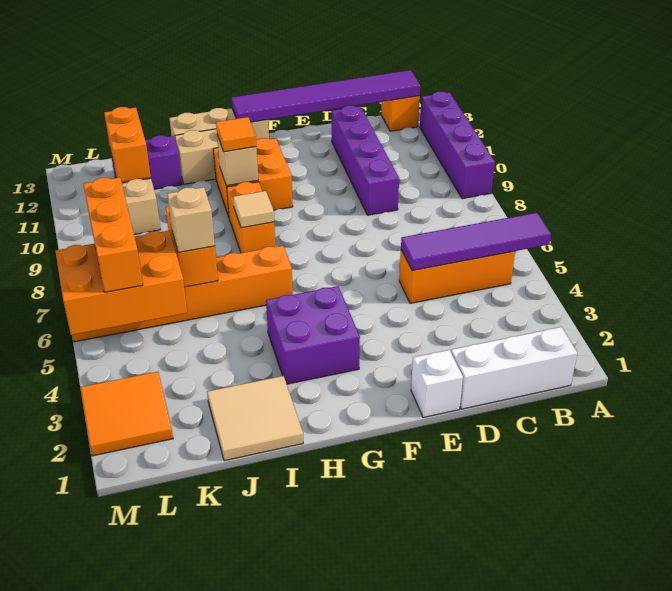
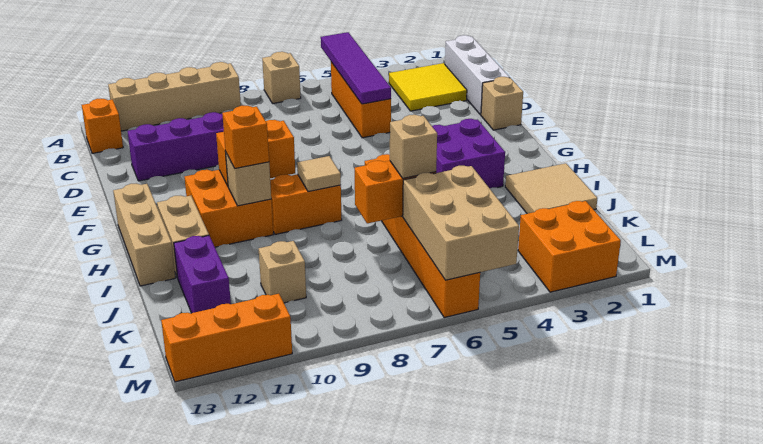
none -> tan brick A7 level 1
purple brick A9:A12 level 1 -> tan brick A9:A12 level 1
none -> yellow tile B2:C3 level 1
purple tile B13:G13 level 2 -> none
white brick E1 level 1 -> tan brick E1 level 1
orange tile H10 level 3 -> orange brick H10 level 3
orange brick K5:M6 level 2 -> tan brick K5:M6 level 2
orange brick K11:K12 level 2 -> orange brick G9:G10 level 2
orange tile L2:M3 level 1 -> orange brick L2:M3 level 1
orange brick L5:L7 level 3 -> orange brick M11:M13 level 1

